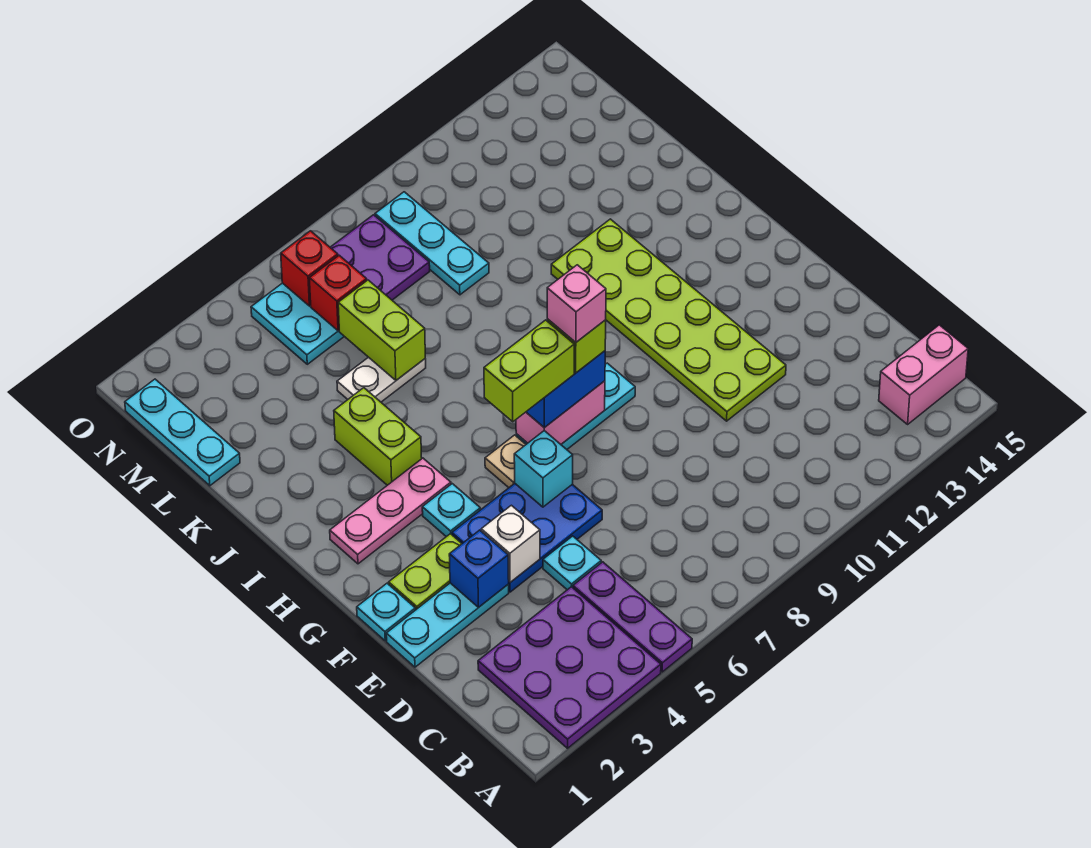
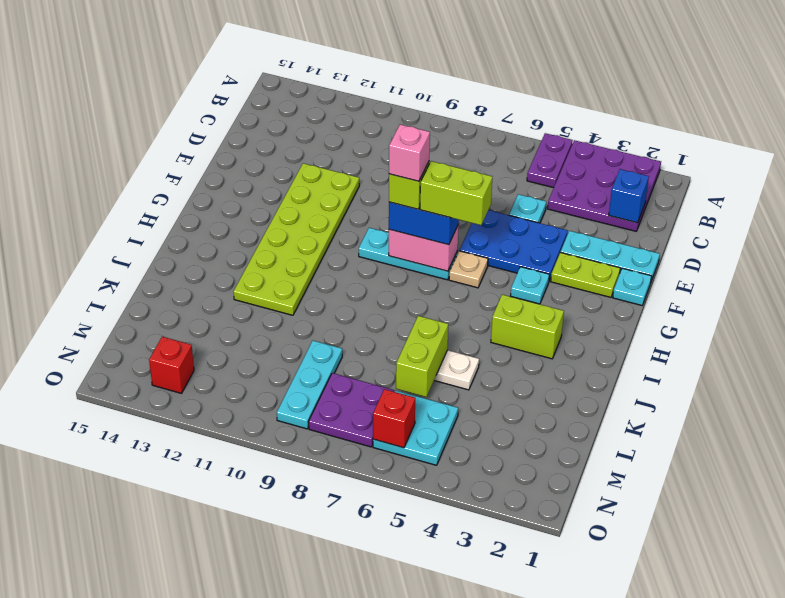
purple plate A5:C5 level 1 -> purple plate A5:B5 level 1
pink brick B14:B15 level 1 -> none
blue brick E3 level 2 -> blue brick C2 level 2
white brick E4 level 2 -> none
cyan brick F6 level 2 -> none
pink plate H2:H4 level 1 -> none
lime brick I4:J4 level 1 -> lime brick I3:I4 level 1
cyan plate L1:N1 level 1 -> none
red brick M6 level 2 -> red brick N13 level 1

